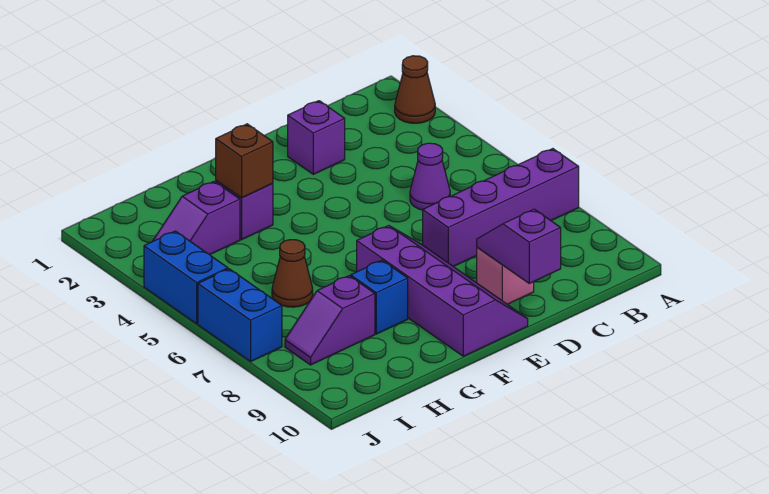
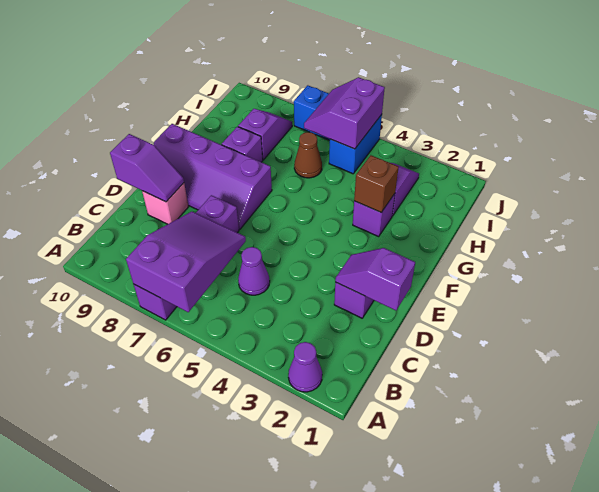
brown cone A2 level 1 -> purple cone A2 level 1
none -> purple slope A6:C7 level 2 top A
none -> purple slope D1:D2 level 2 top 1
blue brick G8 level 1 -> purple brick G8 level 1
none -> purple slope I5:J6 level 2 top 5
blue brick J4:J5 level 1 -> blue brick I5:J5 level 1

